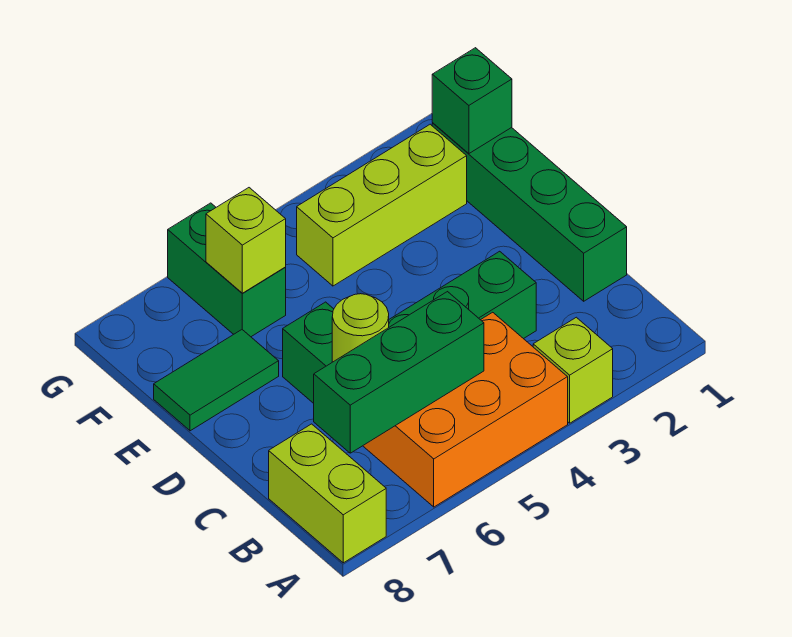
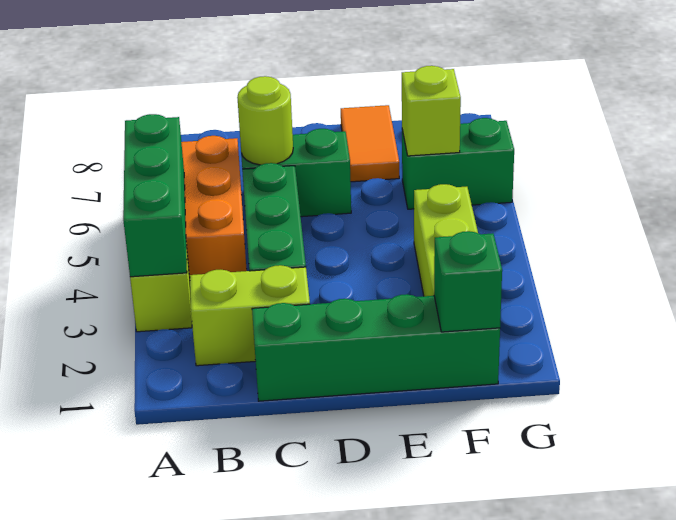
lime brick A8:B8 level 1 -> lime brick B2:C2 level 1
green brick B5:B7 level 2 -> green brick A3:A5 level 2
green tile E7:E8 level 1 -> orange tile E7:E8 level 1

